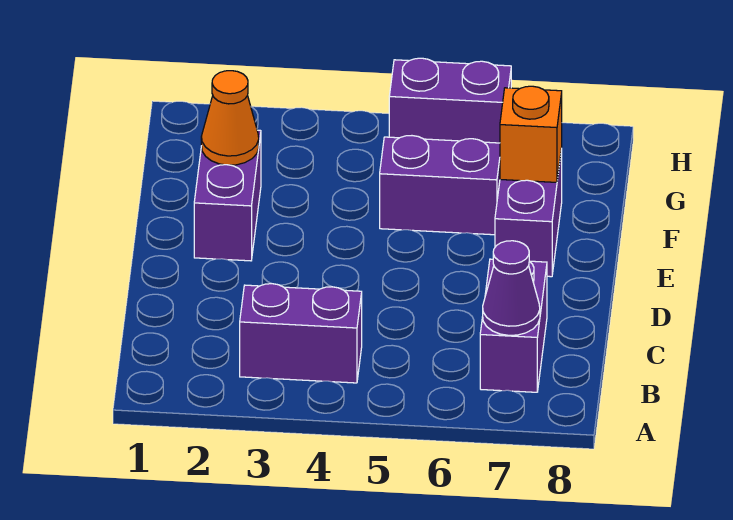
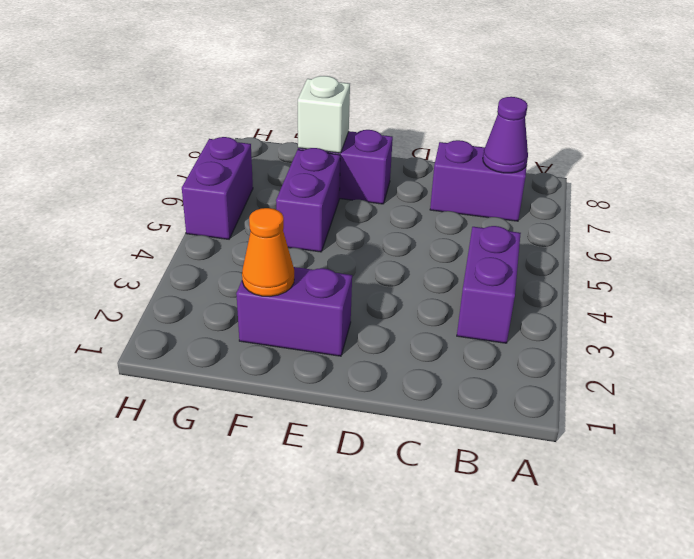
orange brick F7 level 2 -> white brick F7 level 2

